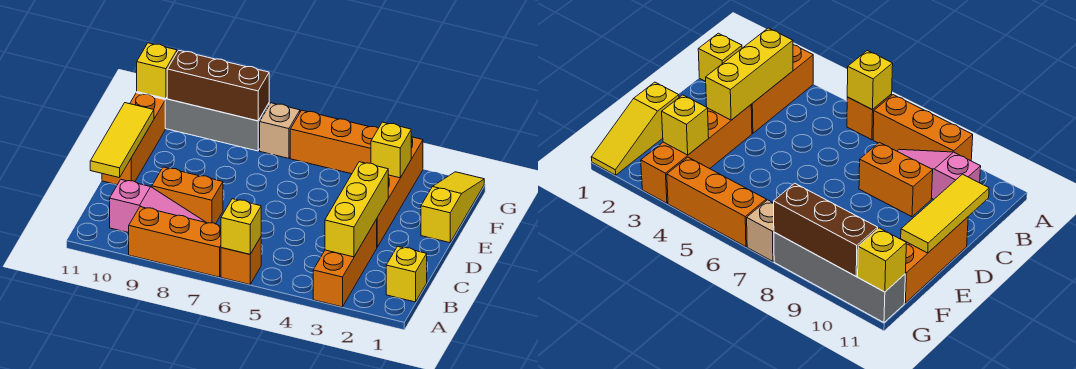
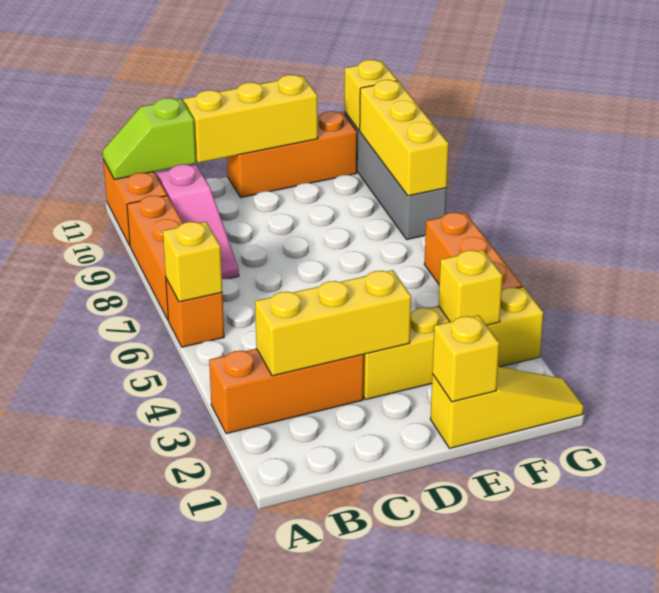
none -> lime slope A11:B11 level 2 top B
yellow brick B1 level 1 -> yellow brick E1 level 2
orange brick C8:C9 level 1 -> orange brick A10:A11 level 1
yellow tile C11:E11 level 2 -> yellow brick C11:E11 level 2
orange brick D3:G3 level 1 -> yellow brick D3:G3 level 1
tan brick G7 level 1 -> none
brown brick G8:G10 level 2 -> yellow brick G8:G10 level 2

